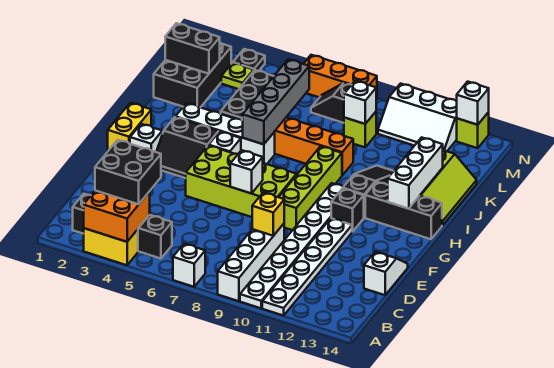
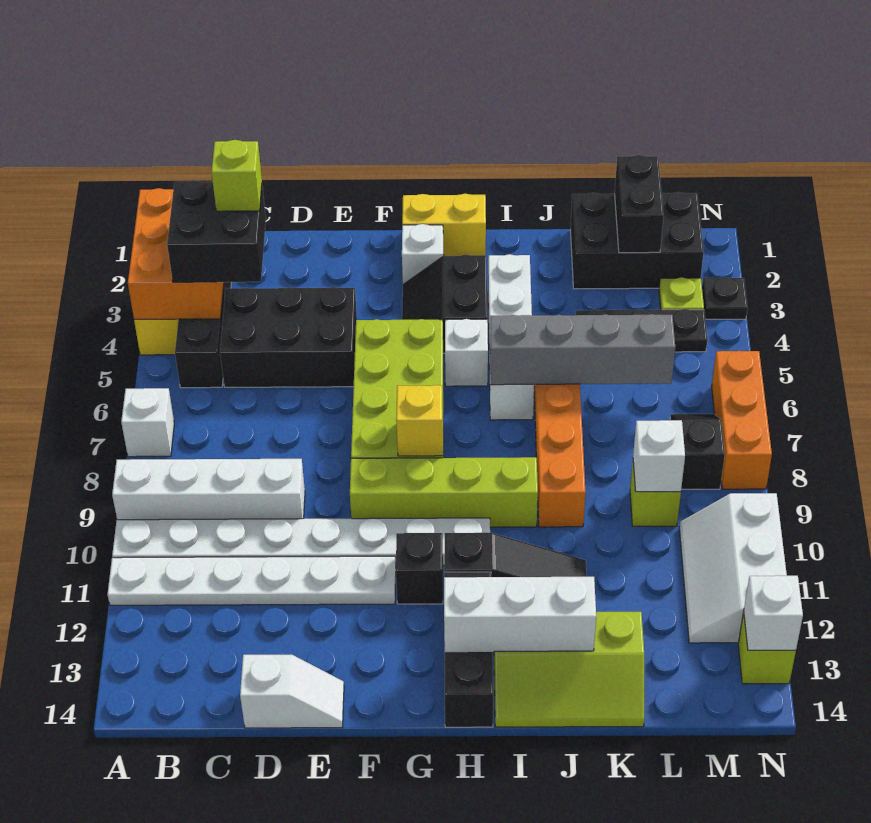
orange brick A3:B4 level 2 -> orange brick A2:B4 level 2
none -> lime brick C3 level 4
none -> black brick C4:E5 level 1
yellow brick D9 level 2 -> yellow brick G8 level 2
white brick F7 level 2 -> none

